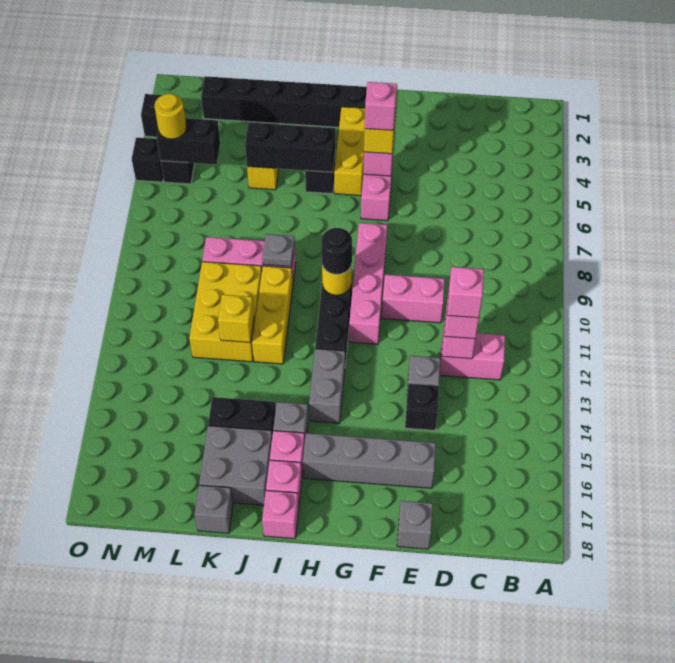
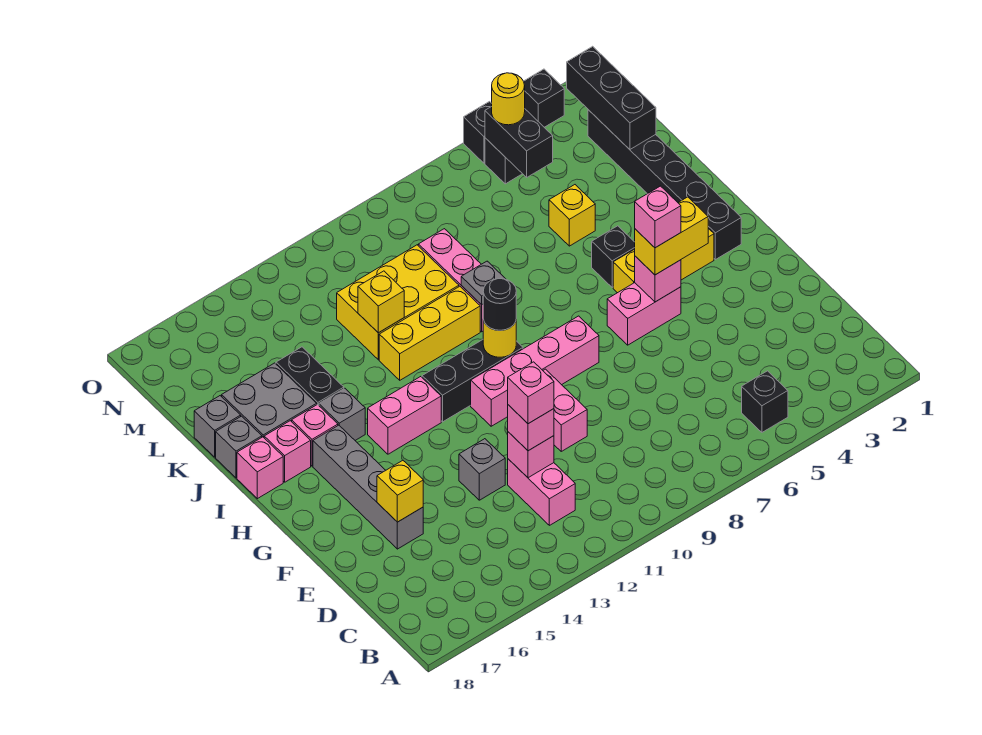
black brick E14 level 1 -> black brick B5 level 1
none -> yellow brick E16 level 2
grey brick E18 level 1 -> grey brick J18 level 1
grey brick H13:H14 level 1 -> pink brick H13:H14 level 1
black brick I5:K5 level 2 -> black brick L2:N2 level 2

